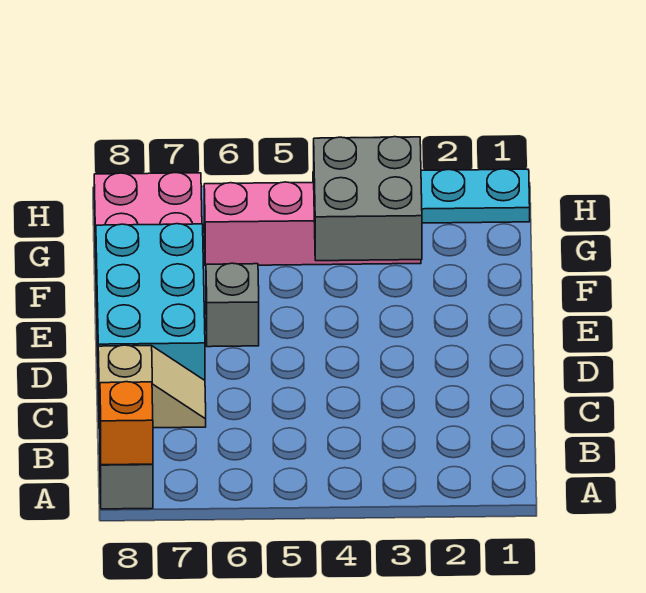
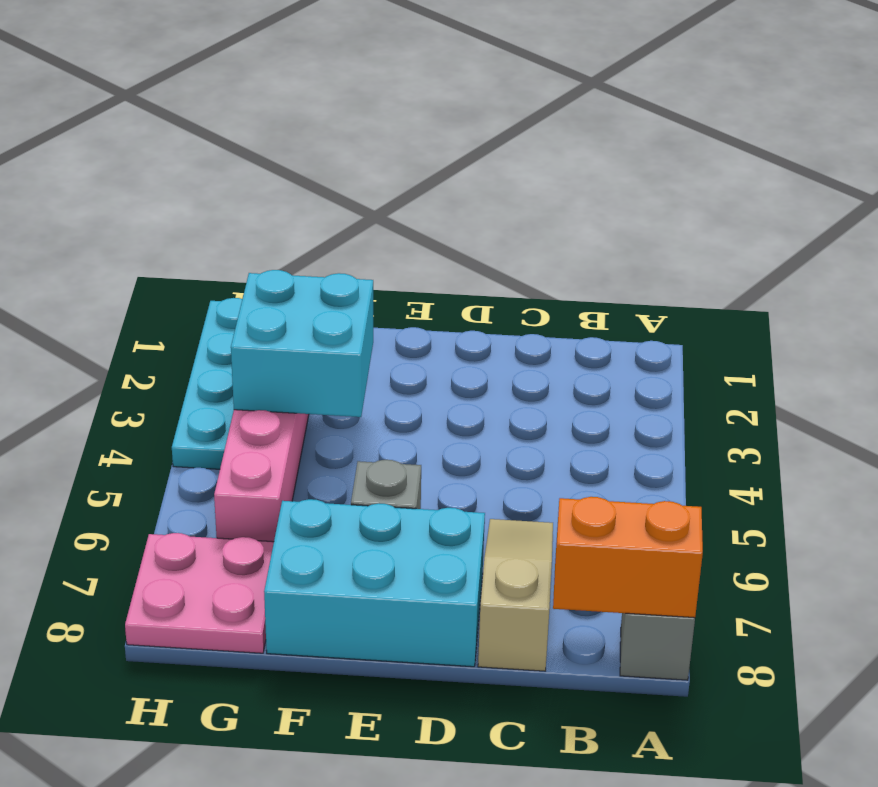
orange brick A8 level 2 -> orange brick A8:B8 level 2
tan slope C7:C8 level 1 top 8 -> tan slope C6:C8 level 1 top 8
grey brick F3:G4 level 2 -> cyan brick F3:G4 level 2

